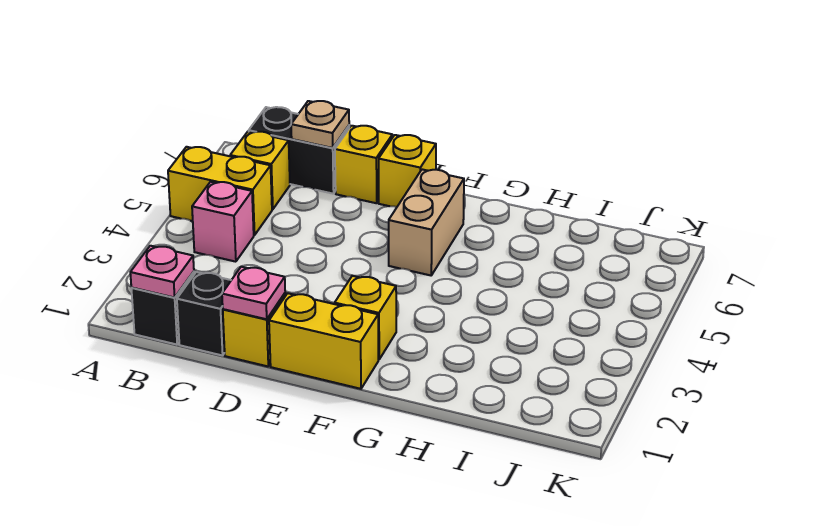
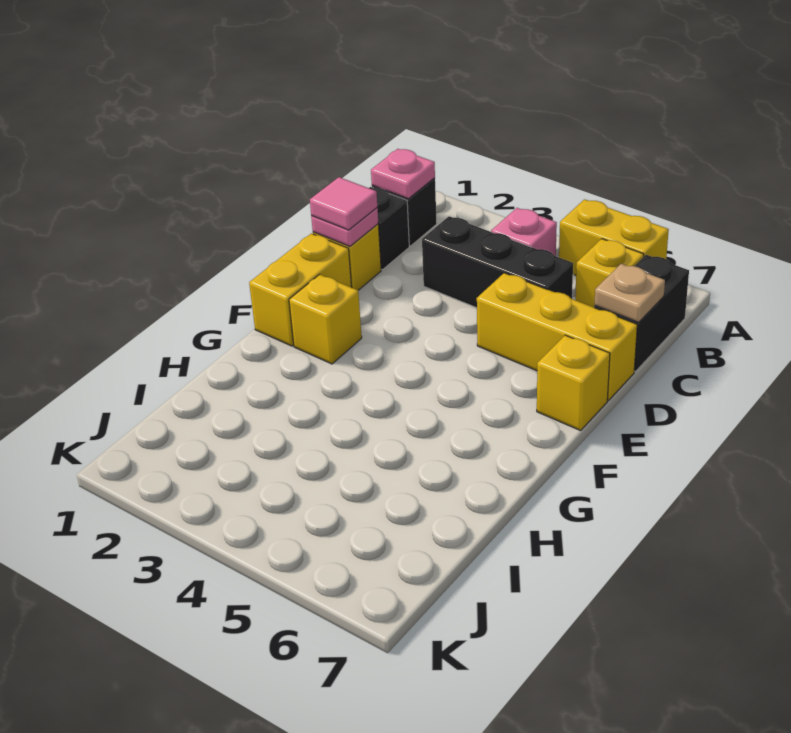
yellow brick A5:B5 level 1 -> yellow brick A5:A6 level 1
none -> black brick C3:C5 level 1
none -> pink tile D1 level 3
yellow brick D7 level 1 -> yellow brick D5:D7 level 1
tan brick F5:F6 level 1 -> none

